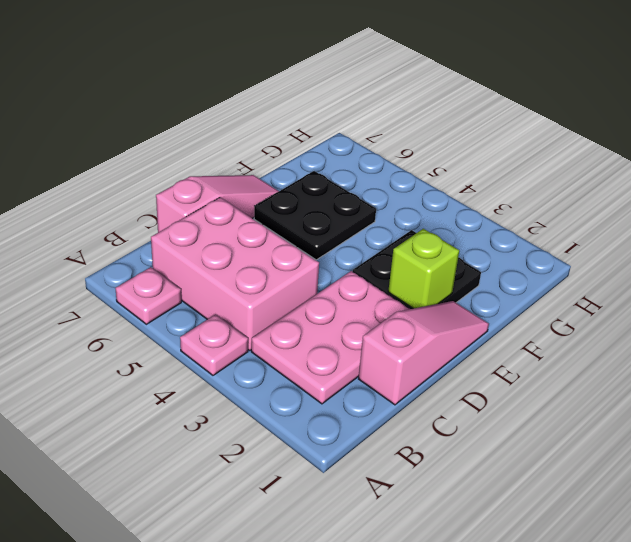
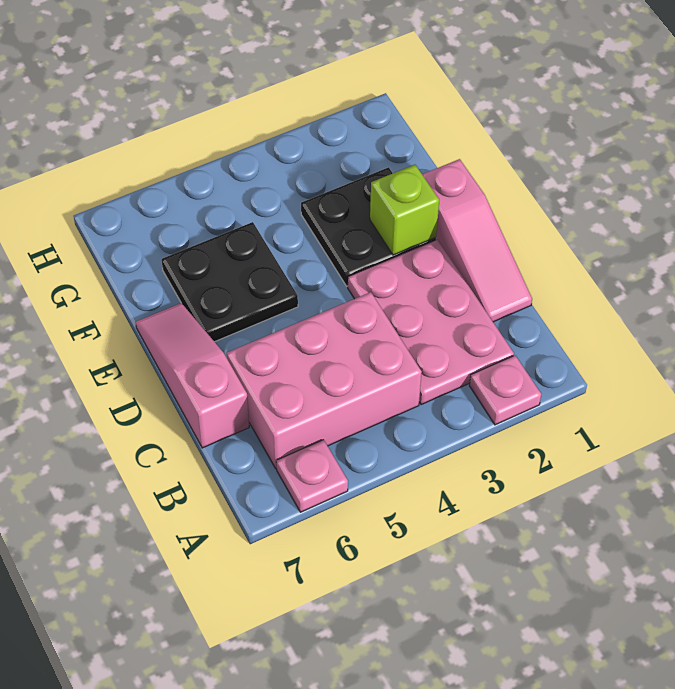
pink plate A4 level 1 -> pink plate A2 level 1
pink slope C1:E1 level 1 top C -> pink slope C1:E1 level 1 top E

